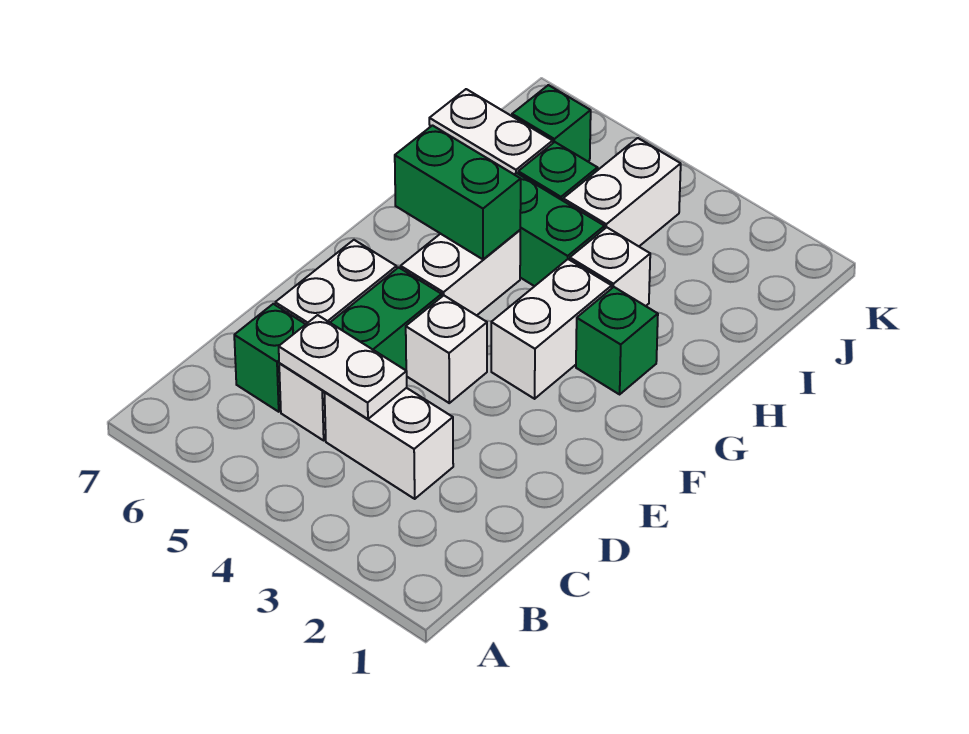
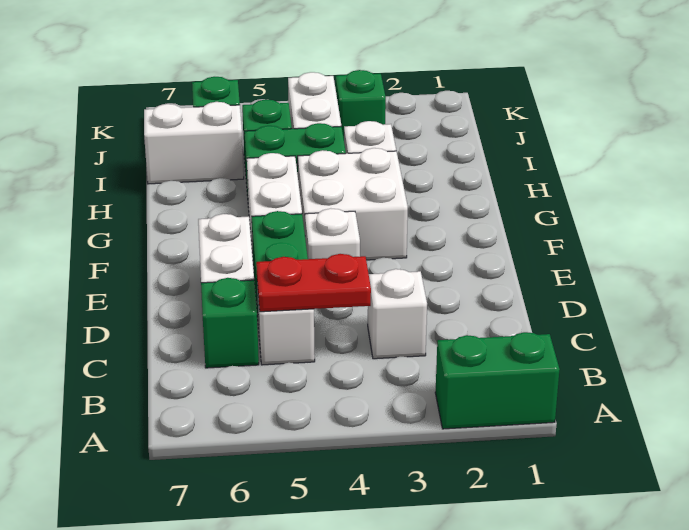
white brick C3:C4 level 1 -> white brick C3 level 1
white plate C4:C5 level 2 -> red plate C4:C5 level 2
white brick F3:G3 level 1 -> white brick F3:G4 level 1
green brick G2 level 1 -> green brick J3 level 1
green brick G5:G6 level 2 -> green brick A1:A2 level 1

